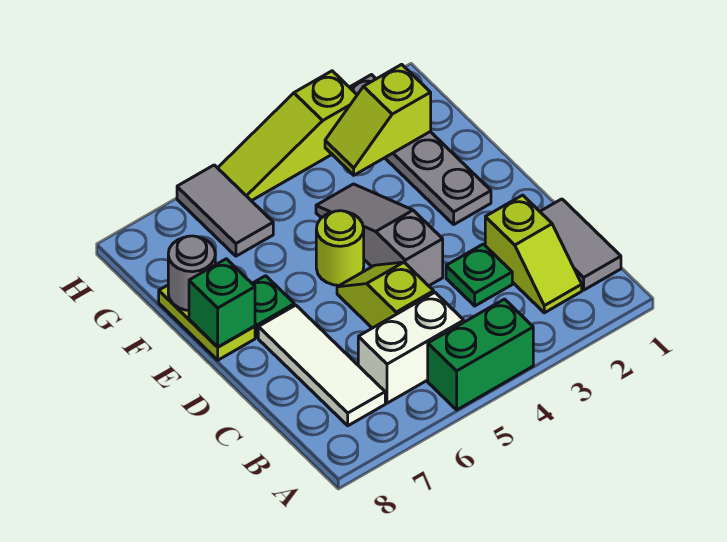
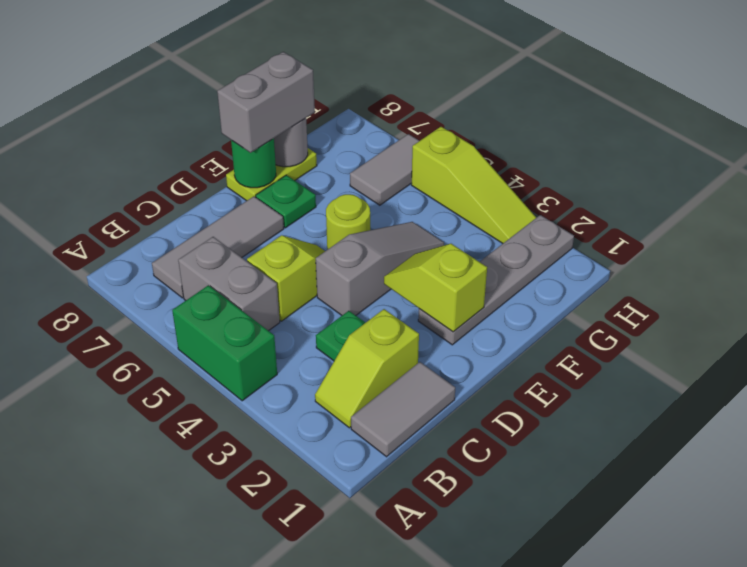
white brick B5:B6 level 1 -> grey brick B5:B6 level 1
white tile B7:D7 level 1 -> grey tile B7:D7 level 1
green brick E8 level 2 -> green round brick E8 level 2
none -> grey brick E8:F8 level 3
lime slope G2:G3 level 2 top 2 -> lime slope E2:E3 level 2 top 2
lime slope H3:H5 level 1 top 3 -> lime slope H3:H5 level 1 top 5

